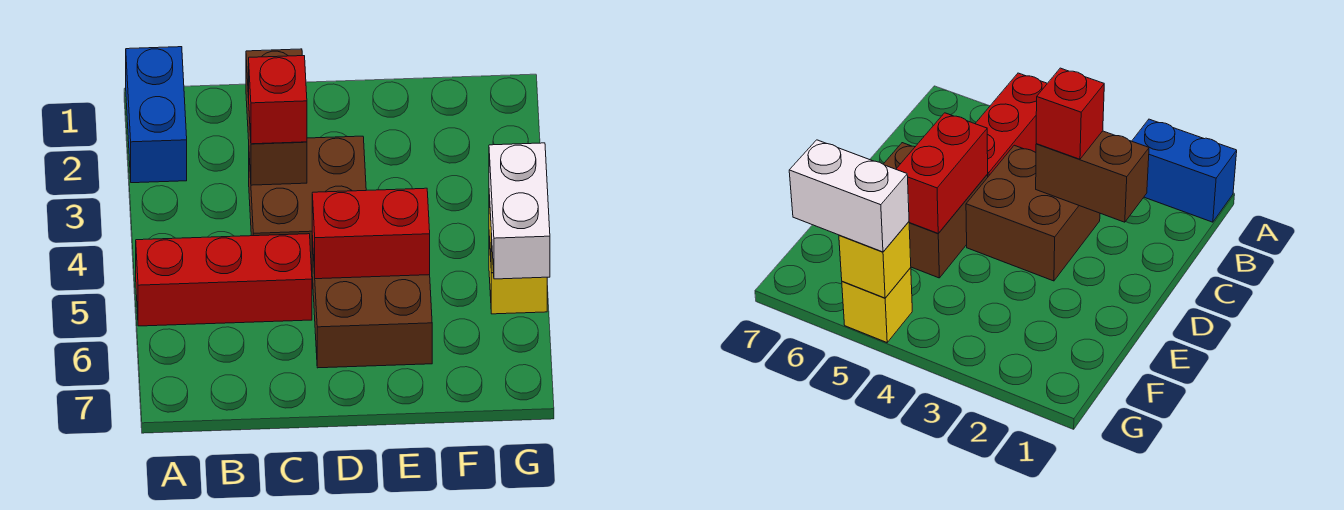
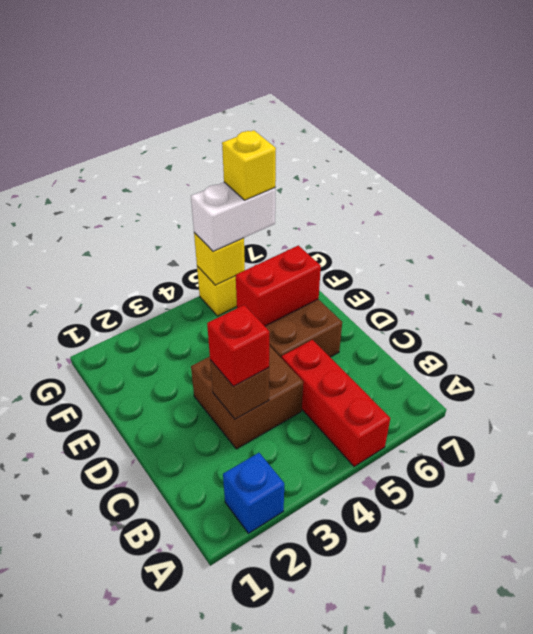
blue brick A1:A2 level 1 -> blue brick A2 level 1
brown brick C2:C3 level 2 -> brown brick C3 level 2
red brick D5:E5 level 2 -> red brick E5:E6 level 2
none -> yellow brick G6 level 4

